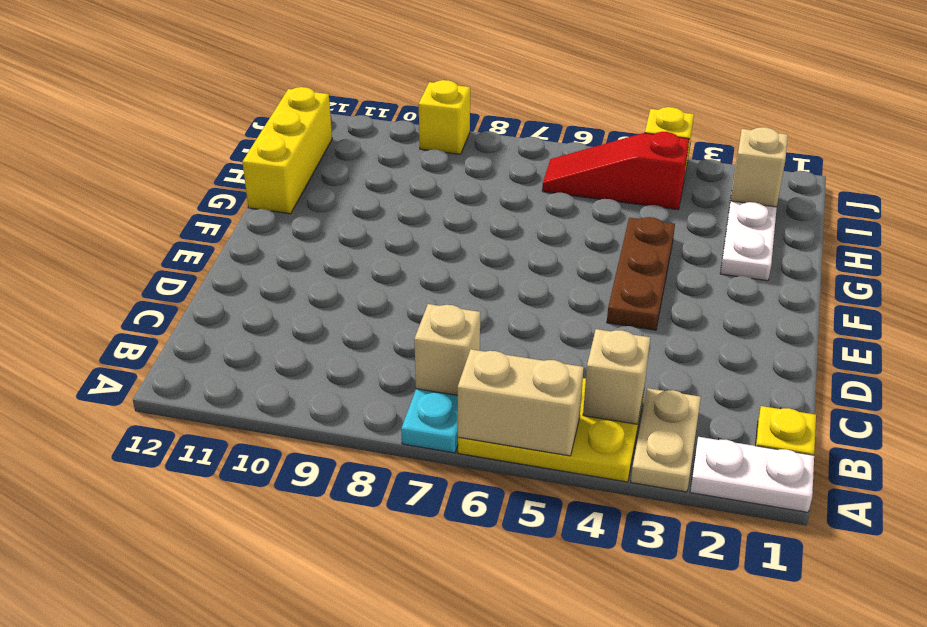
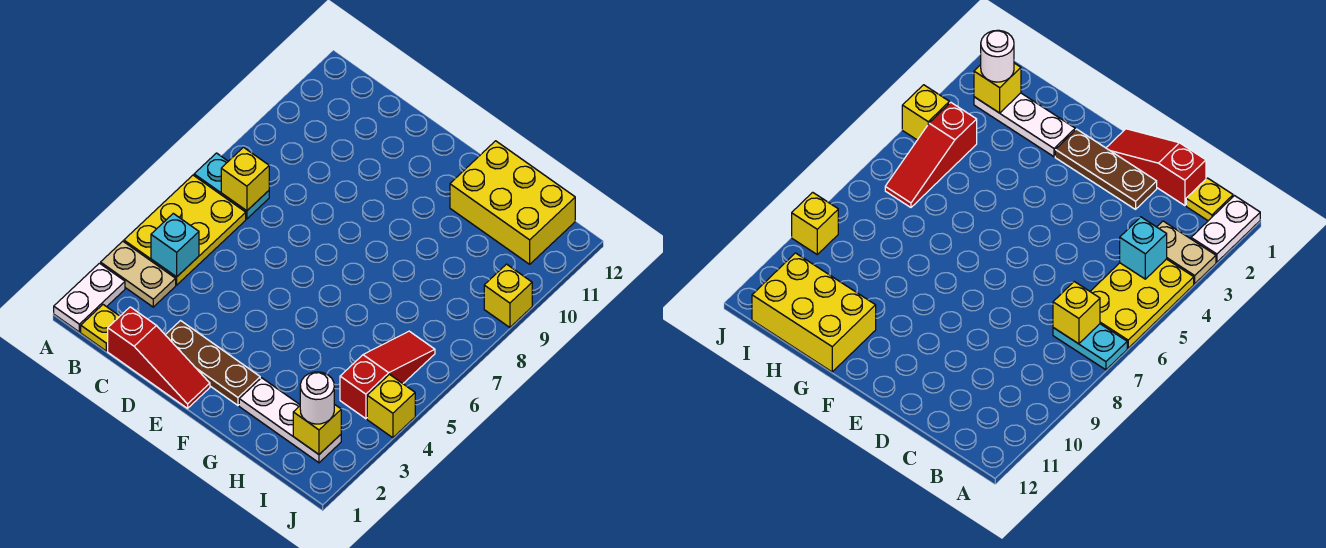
tan brick A5:A6 level 2 -> none
tan brick B4 level 2 -> cyan brick B4 level 2
tan brick B7 level 2 -> yellow brick B7 level 2
none -> red slope C1:E1 level 1 top C
brown plate E4:G4 level 1 -> brown plate D2:F2 level 1
yellow brick G12:I12 level 1 -> yellow brick G11:I12 level 1
tan brick I2 level 2 -> yellow brick I2 level 2
none -> white round brick I2 level 3

